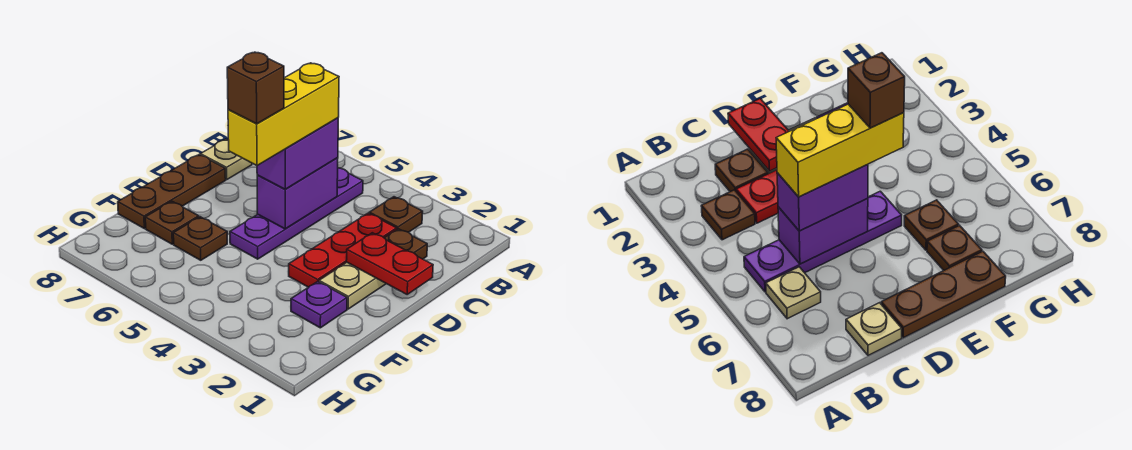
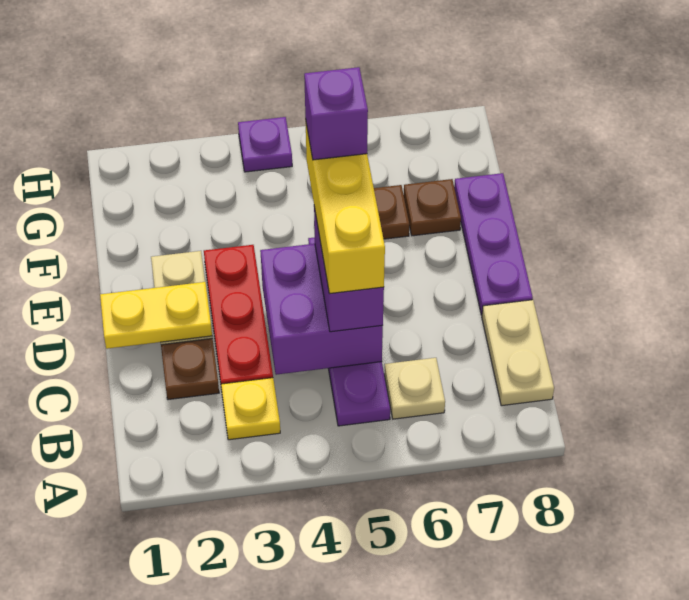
brown plate B3 level 1 -> yellow plate B3 level 1
purple brick C5:D5 level 2 -> purple brick C4:D5 level 2
tan plate C8 level 1 -> tan plate B8:C8 level 1
red plate D1:D2 level 2 -> yellow plate D1:D2 level 2
brown plate D8:F8 level 1 -> purple plate D8:F8 level 1
brown brick E5 level 5 -> purple brick E5 level 5
purple plate F2 level 1 -> purple plate H4 level 1

